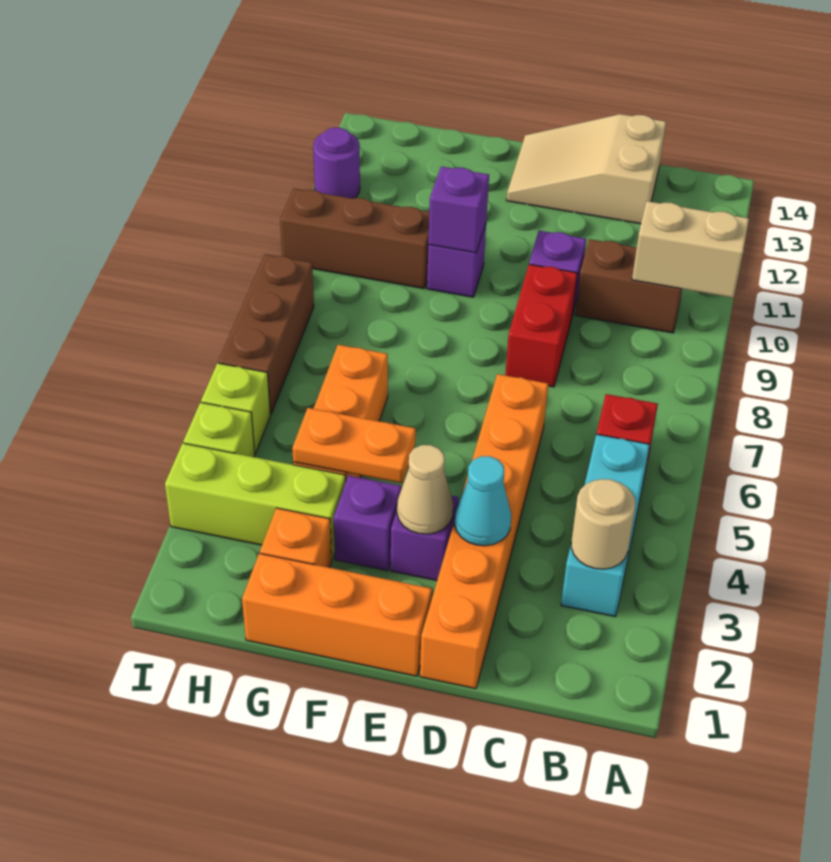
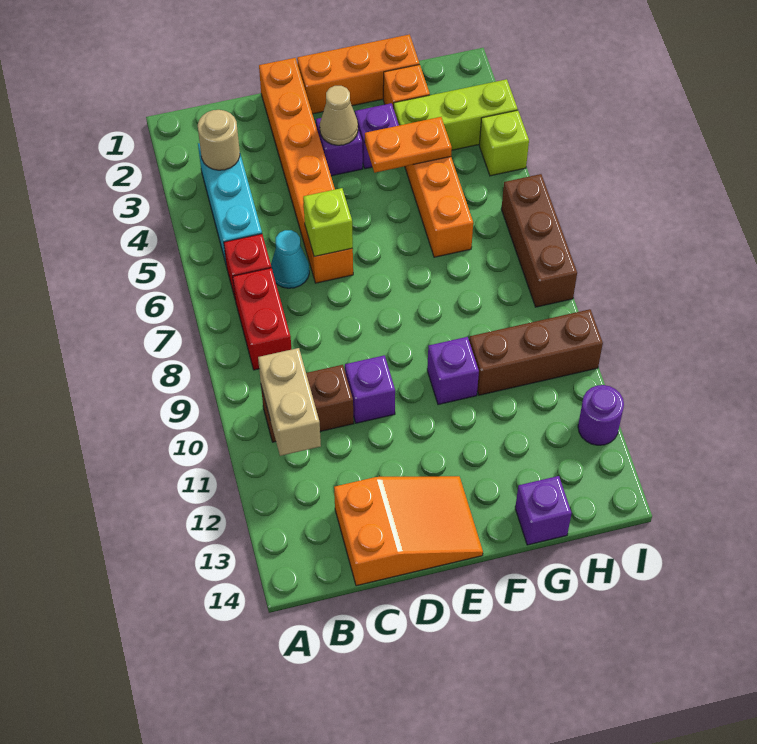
tan brick A10:B10 level 2 -> tan brick B10:B11 level 2
tan slope C13:E14 level 1 top C -> orange slope C13:E14 level 1 top C
cyan cone D3 level 2 -> cyan cone C6 level 1
red brick D8:D9 level 1 -> red brick B7:B8 level 1
purple brick F10 level 2 -> purple brick G14 level 1
lime brick I5 level 1 -> lime brick D6 level 2

